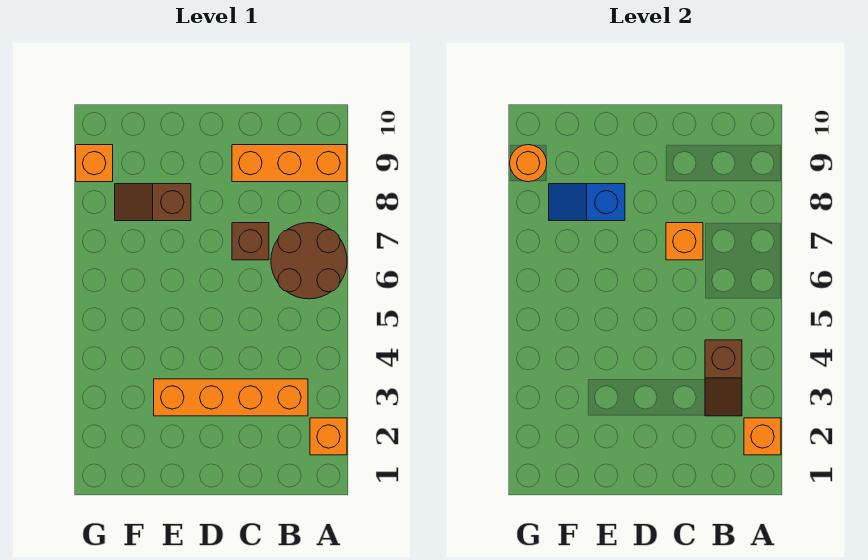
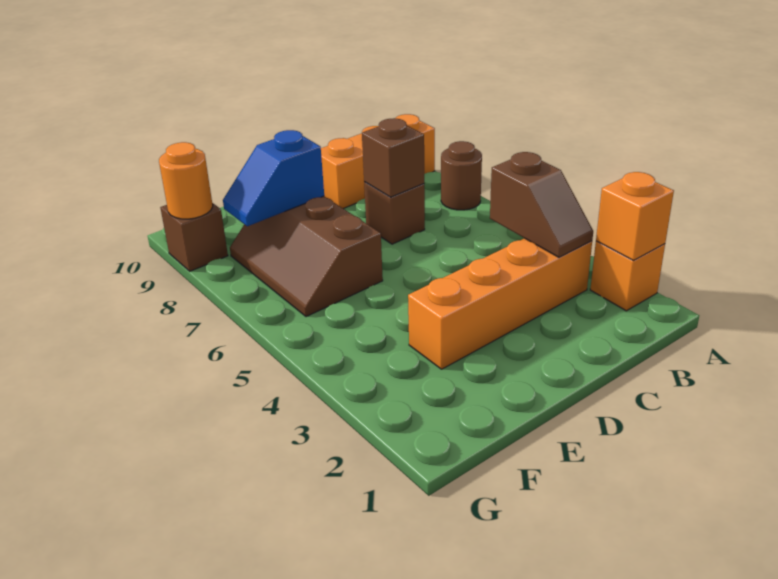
brown round brick A6:B7 level 1 -> brown round brick A7 level 1
orange brick C7 level 2 -> brown brick C7 level 2
brown slope E8:F8 level 1 top E -> brown slope E6:F8 level 1 top E
orange brick G9 level 1 -> brown brick G9 level 1

